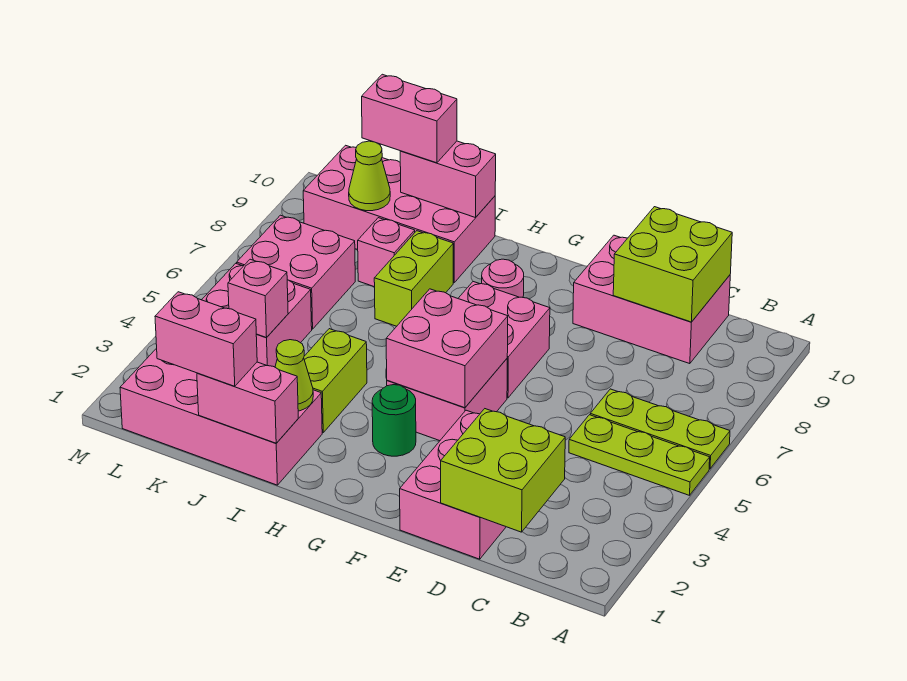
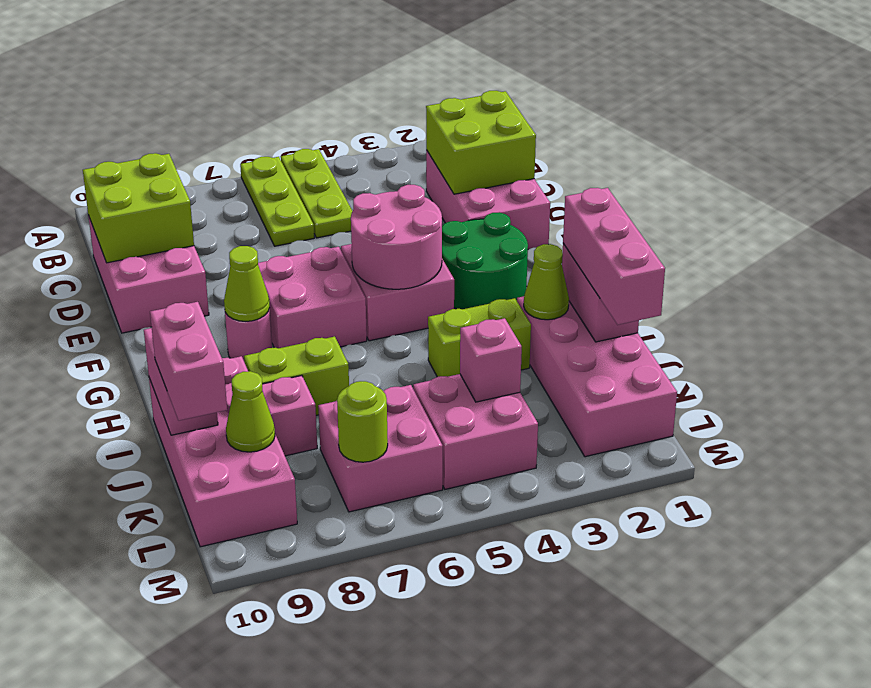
pink brick D1:E3 level 1 -> pink brick C1:E2 level 1
pink brick F4:G5 level 2 -> pink round brick F4:G5 level 2
green round brick G3 level 1 -> green round brick F2:G3 level 1
none -> lime cone G8 level 2
pink brick J1:K1 level 3 -> pink brick I1:K1 level 3
none -> lime round brick L7 level 2

